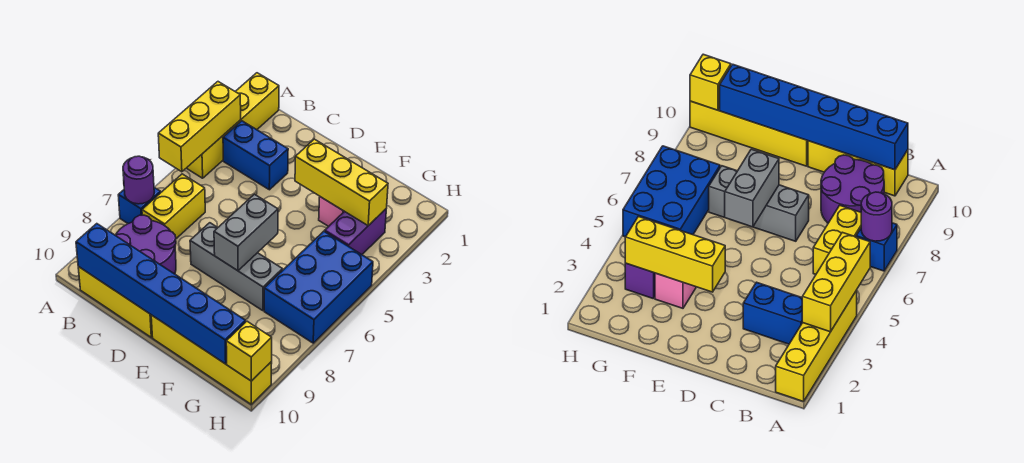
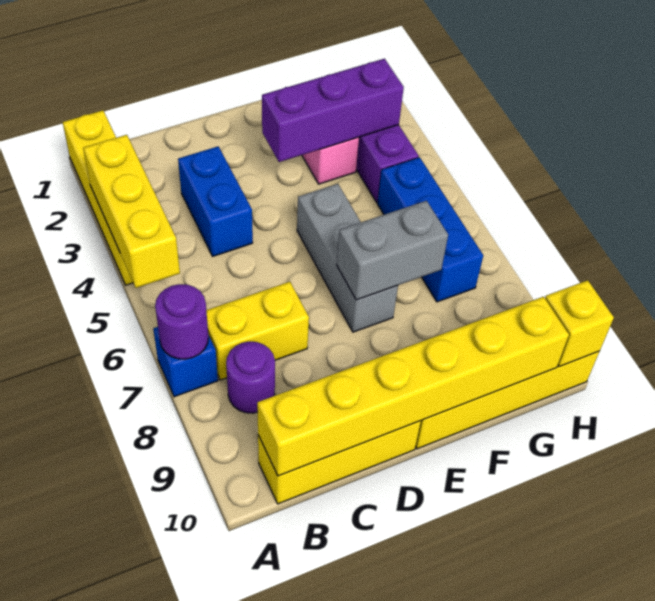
blue brick B3:C3 level 1 -> blue brick C3:C4 level 1
yellow brick B6:B7 level 1 -> yellow brick B7:C7 level 1
purple round brick B8:C9 level 1 -> purple round brick B8 level 1
blue brick B10:G10 level 2 -> yellow brick B10:G10 level 2
grey brick D7:F7 level 1 -> grey brick E5:E7 level 1
yellow brick E3:G3 level 2 -> purple brick E3:G3 level 2
grey brick E6:E7 level 2 -> grey brick E7:F7 level 2
blue brick G5:H7 level 1 -> blue brick G5:G7 level 1

